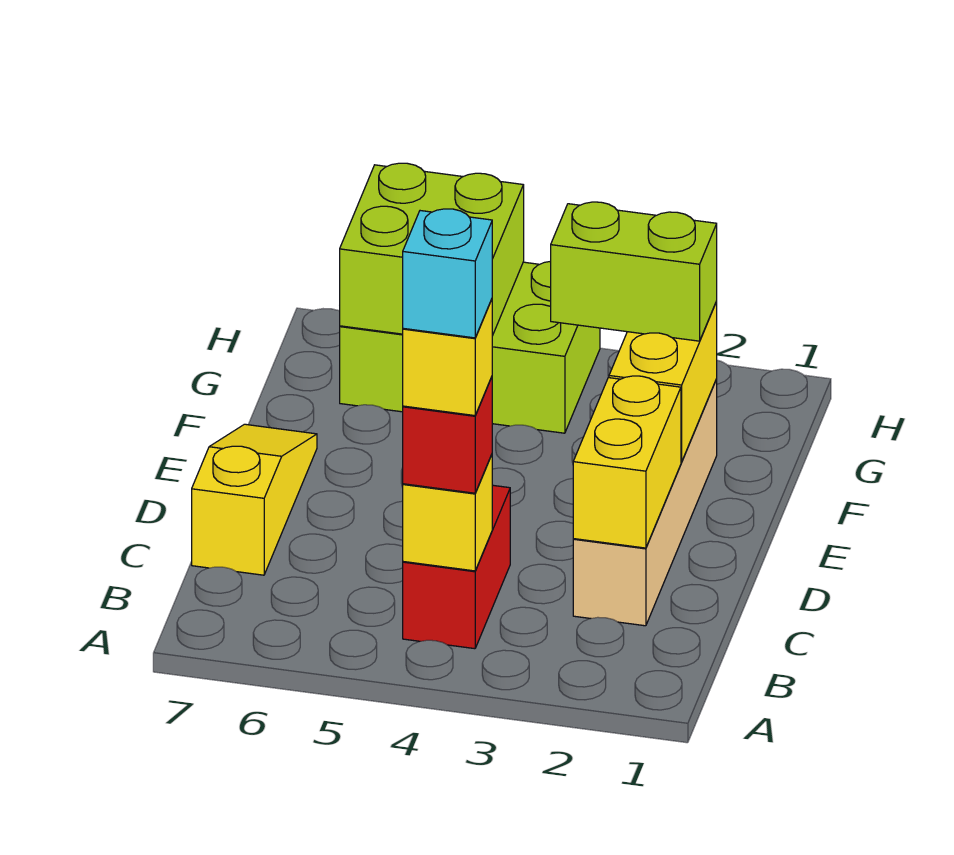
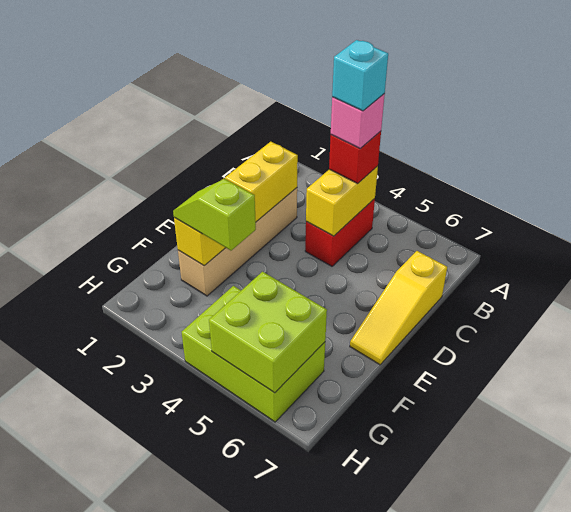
yellow brick B4 level 2 -> yellow brick B4:C4 level 2
yellow brick B4 level 4 -> pink brick B4 level 4
lime brick F2:F3 level 3 -> lime slope F2:F3 level 3 top 3

